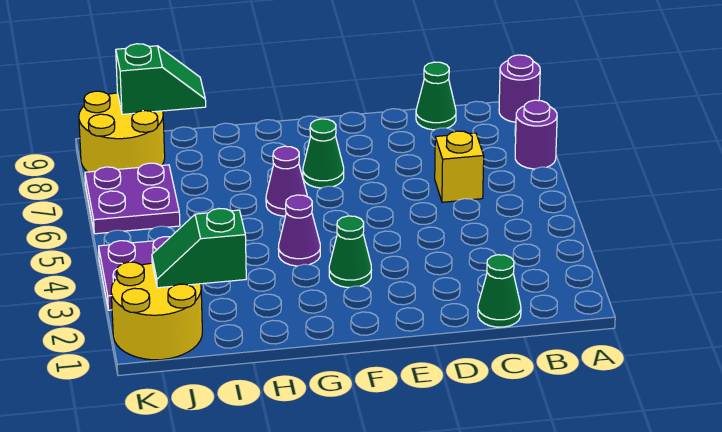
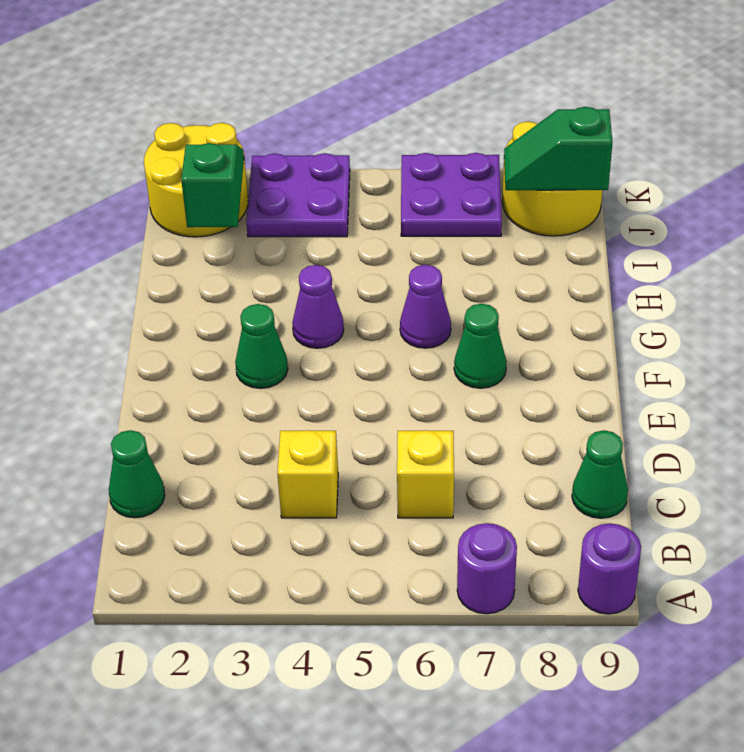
none -> yellow brick C4 level 1
green slope I9:J9 level 2 top J -> green slope J8:J9 level 2 top 9

